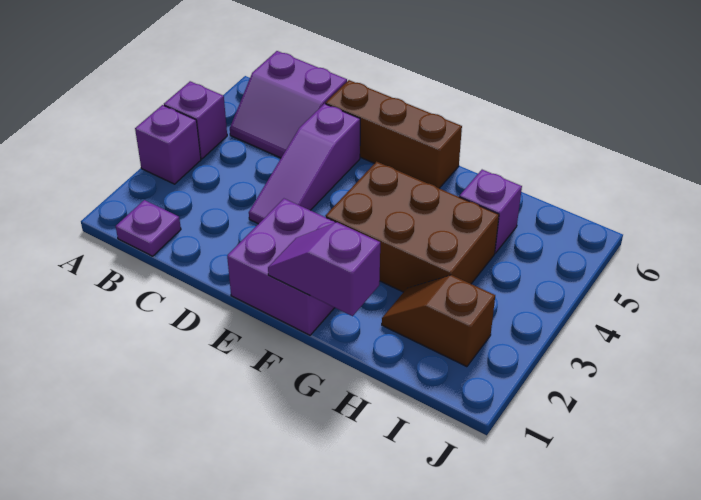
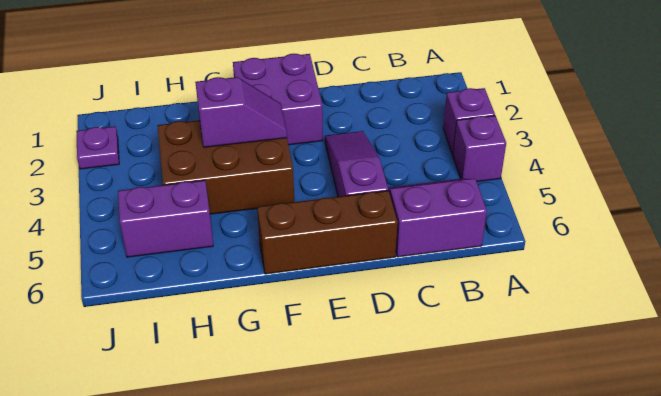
purple plate B1 level 1 -> purple plate J2 level 1
purple slope F1:G1 level 2 top G -> purple slope F3:G3 level 2 top G
brown slope H2:I2 level 1 top I -> none
purple brick H5 level 1 -> purple brick H5:I5 level 1

